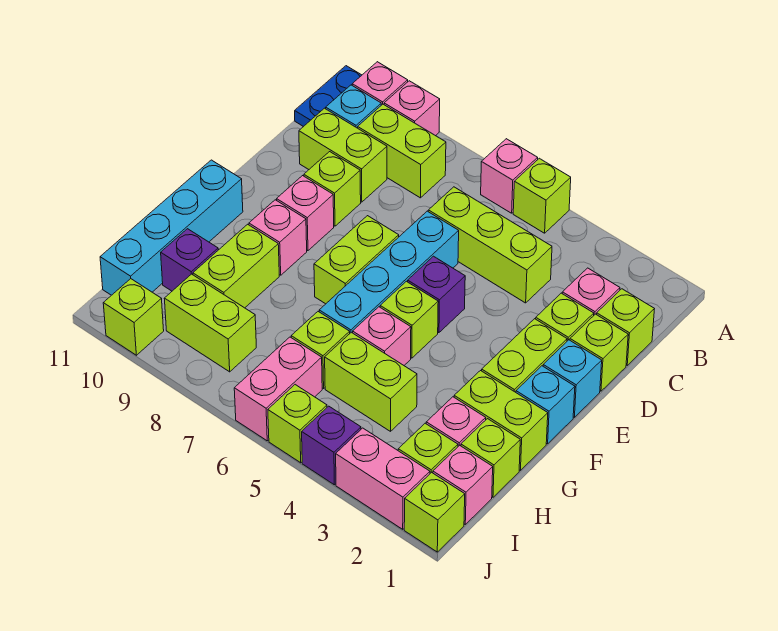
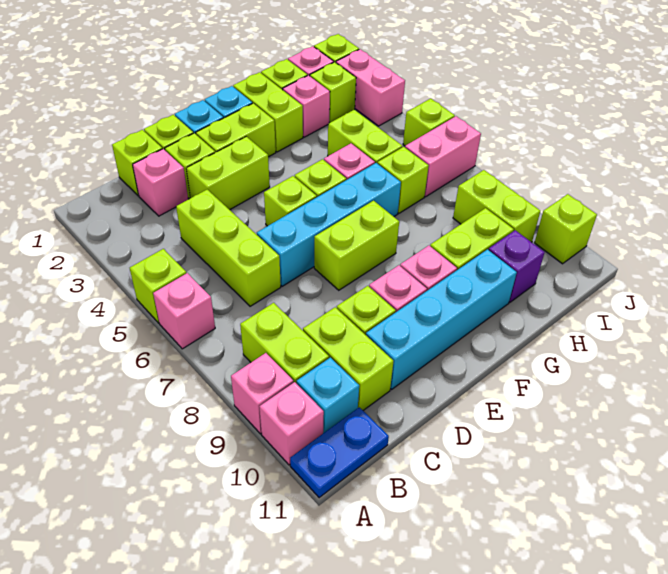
none -> lime brick D3:E3 level 1
purple brick E5 level 1 -> lime brick E5 level 1
cyan brick F11:I11 level 1 -> cyan brick D10:G10 level 1
purple brick J4 level 1 -> none

